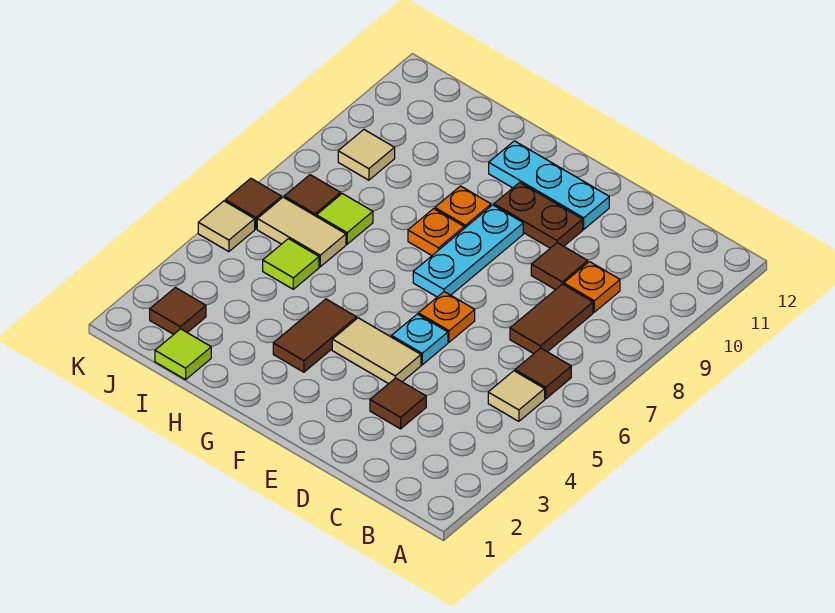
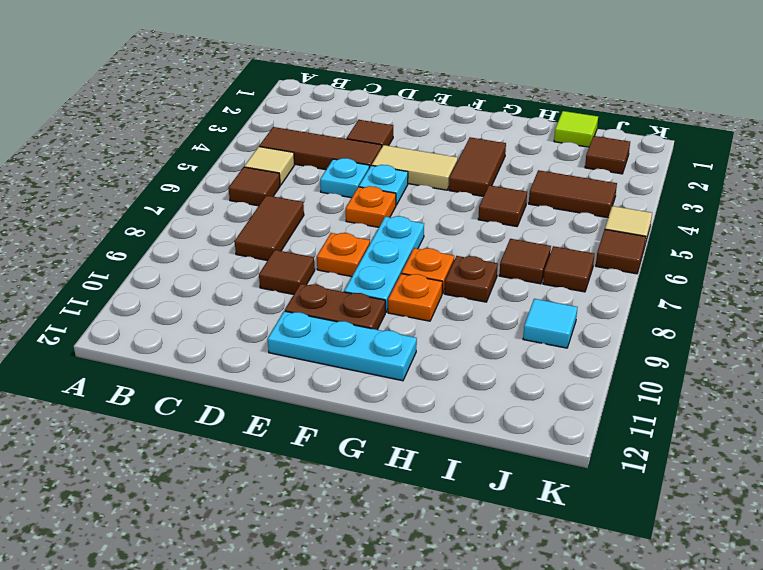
none -> brown tile B4:D4 level 1
orange plate C9 level 1 -> orange plate E8 level 1
none -> cyan plate D5 level 1
none -> brown tile H5 level 1
none -> brown plate H8 level 1
none -> brown tile I4:J4 level 1
lime tile I5 level 1 -> none
tan tile I6:J6 level 1 -> none
lime tile I7 level 1 -> brown tile I7 level 1
tan tile J9 level 1 -> cyan tile J9 level 1

